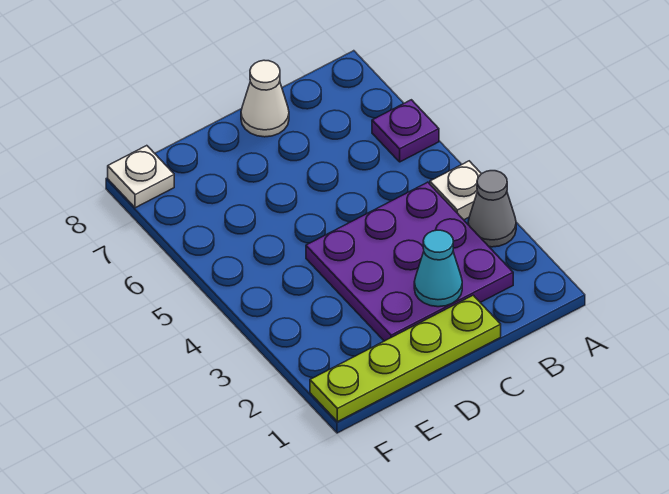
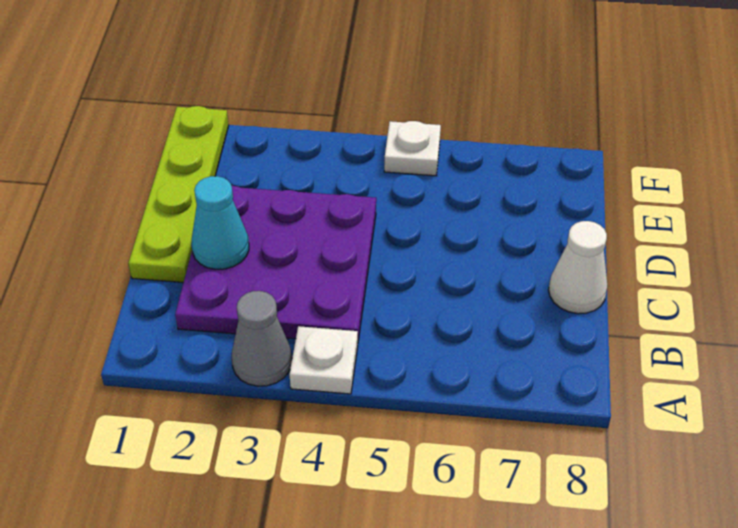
purple plate A6 level 1 -> none
white plate F8 level 1 -> white plate F5 level 1

